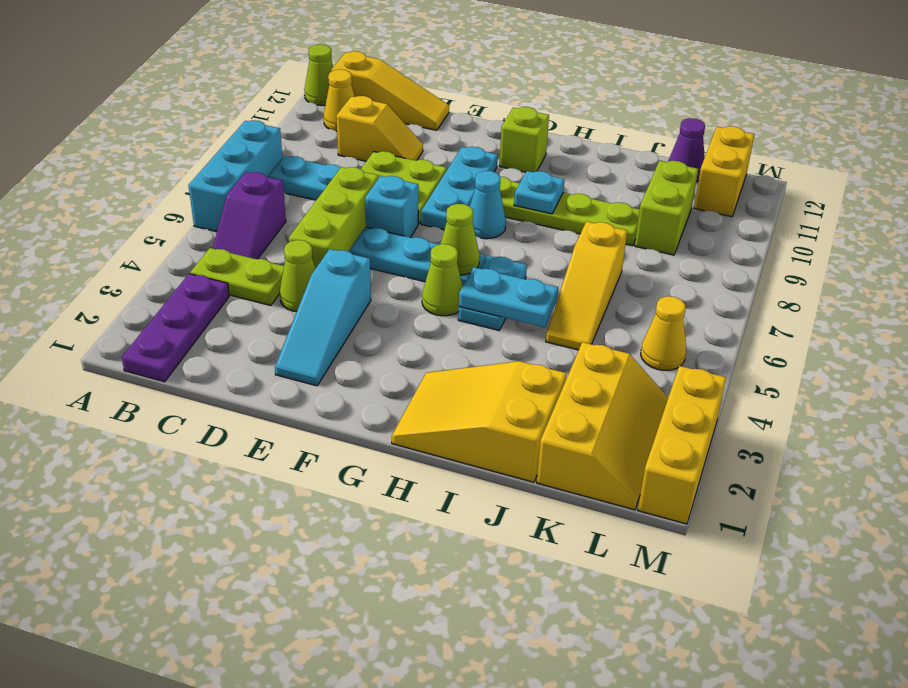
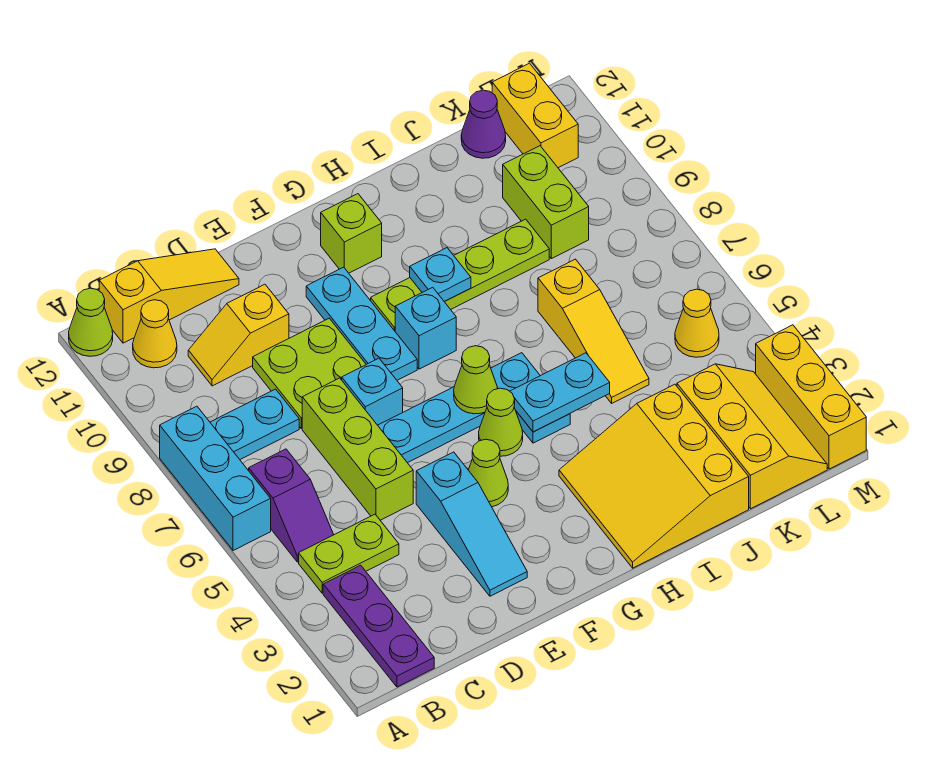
yellow slope C10:D10 level 1 top C -> yellow slope C10:D10 level 1 top D
lime cone D4 level 1 -> lime cone F4 level 1
cyan cone G8 level 1 -> cyan brick G8 level 1
yellow slope H1:J2 level 1 top J -> yellow slope H1:J3 level 1 top J

